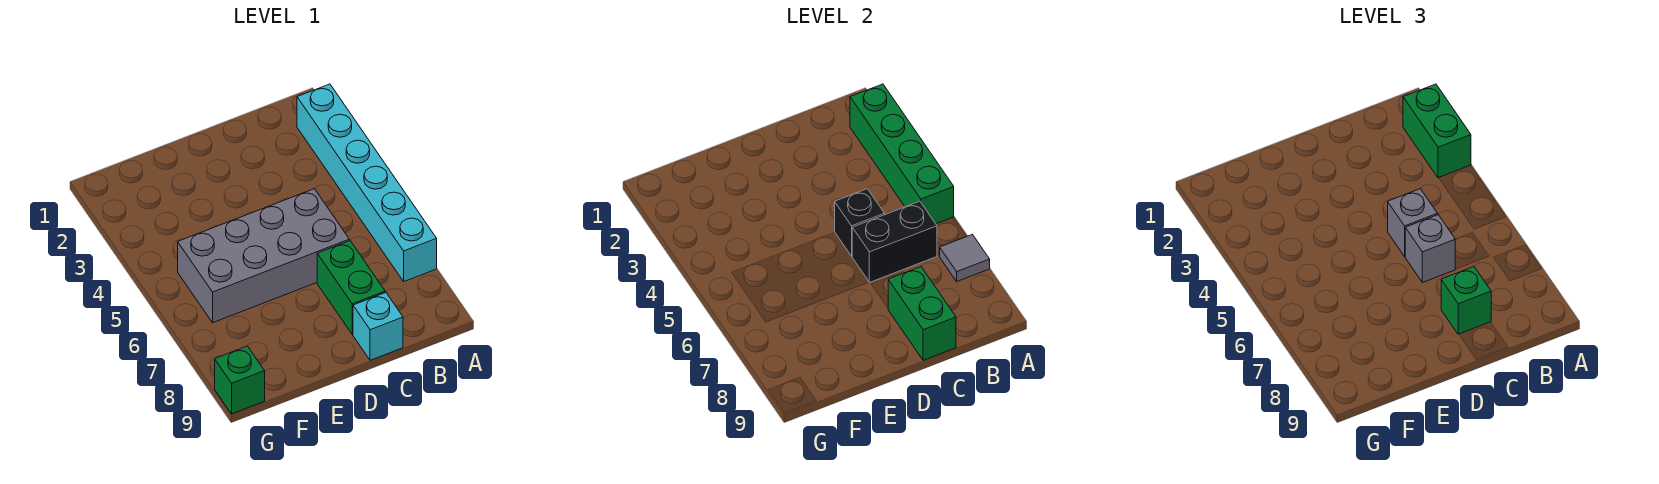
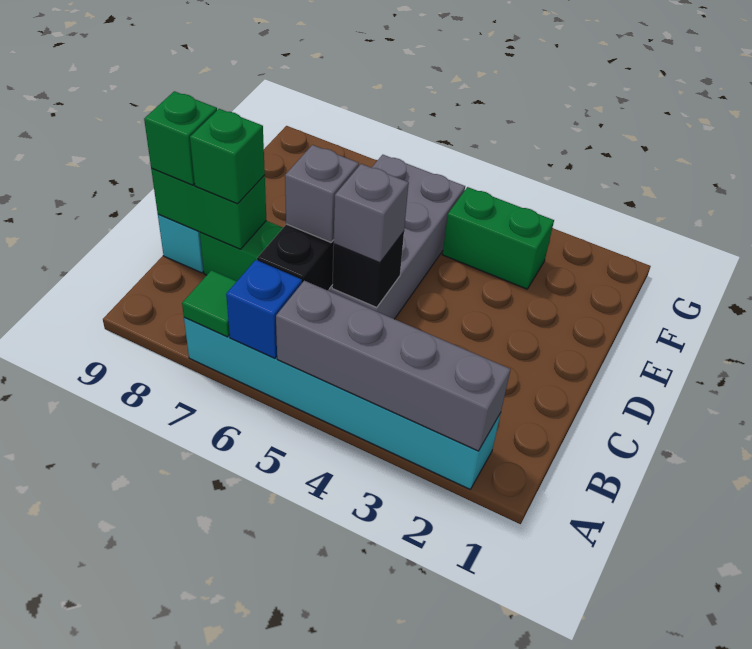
green brick A2:A5 level 2 -> grey brick A2:A5 level 2
green brick A2:A3 level 3 -> green brick F3:F4 level 1
none -> blue brick A6 level 2
grey tile A7 level 2 -> green tile A7 level 2
green brick G9 level 1 -> green brick C9 level 3

